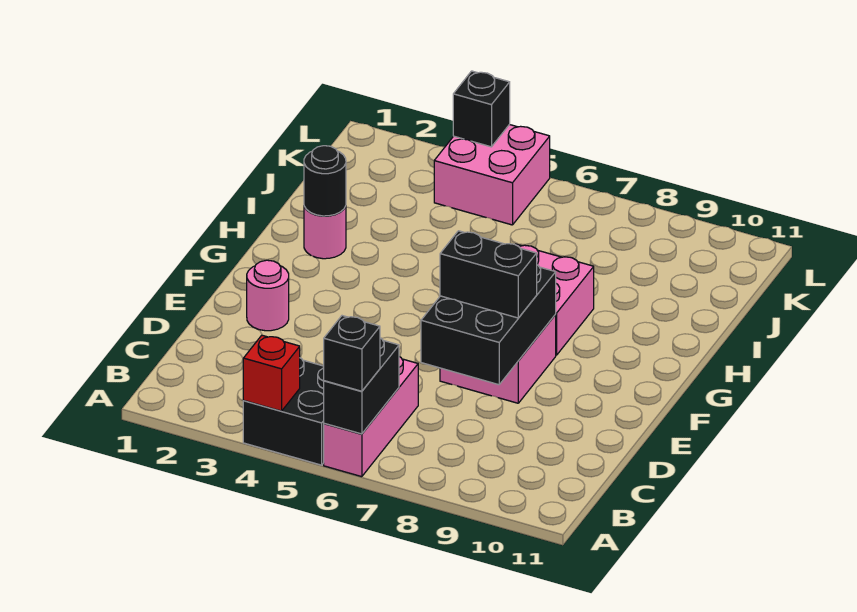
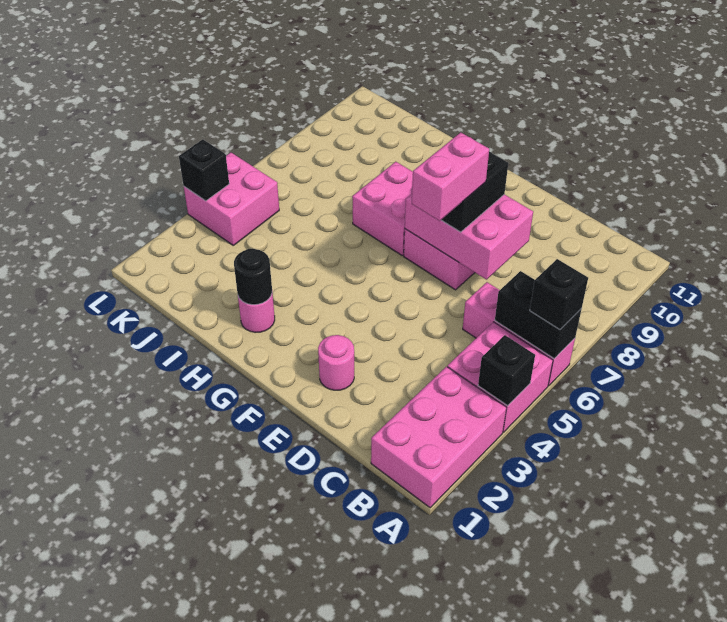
none -> pink brick A1:B3 level 1
black brick A4:B5 level 1 -> pink brick A4:B5 level 1
red brick A4 level 2 -> black brick A4 level 2
black brick D7:F8 level 2 -> pink brick D7:F8 level 2
none -> pink brick E6:E7 level 4

